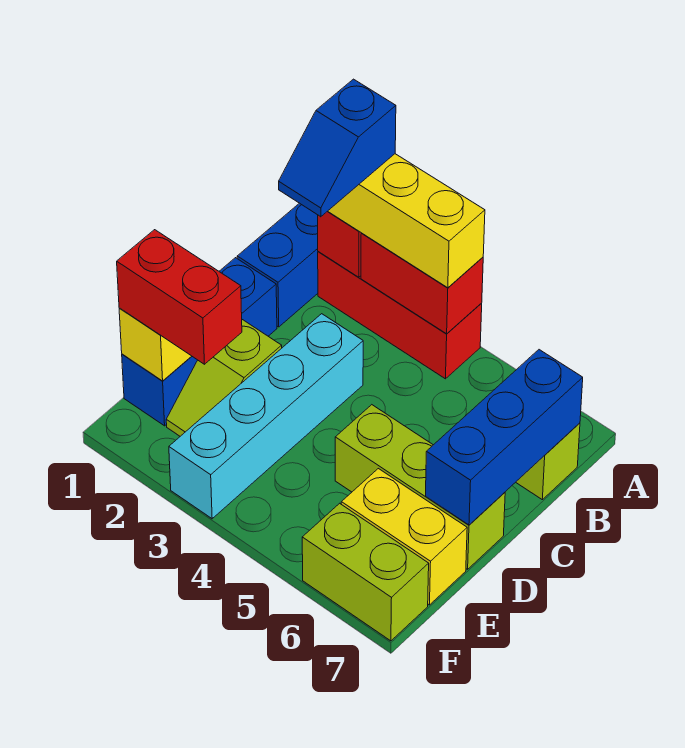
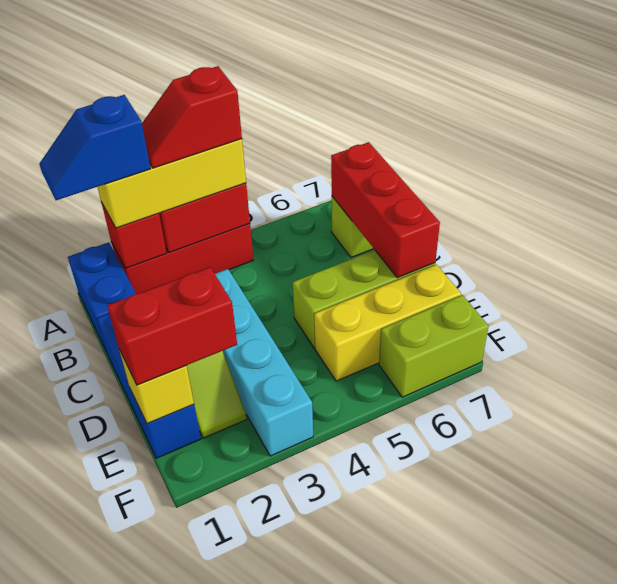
blue slope A2:B2 level 4 top A -> blue slope A1:A2 level 4 top 2
none -> red slope A3:A4 level 4 top 4
blue brick B7:D7 level 2 -> red brick B7:D7 level 2
yellow brick E6:E7 level 1 -> yellow brick E5:E7 level 1

